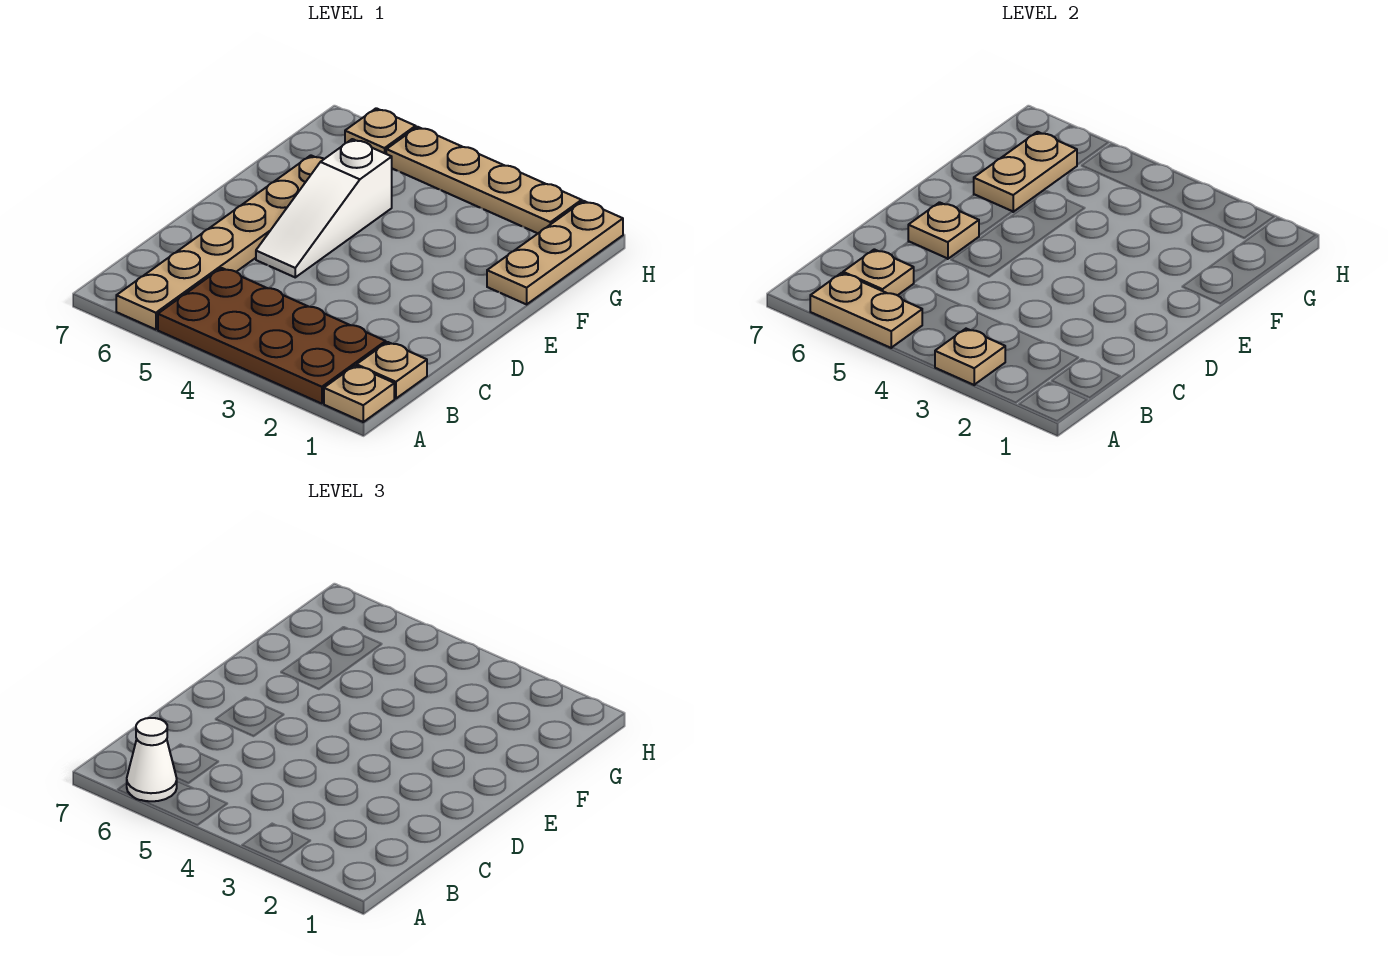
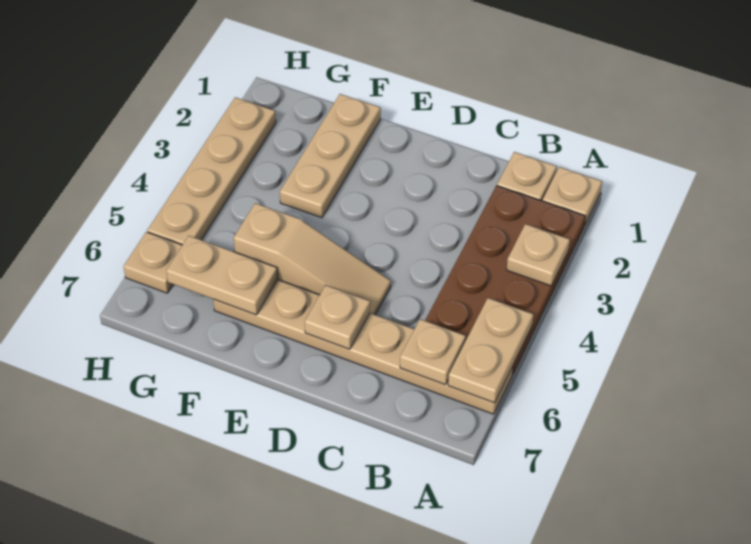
white cone A6 level 3 -> none
white slope D5:F5 level 1 top F -> tan slope D5:F5 level 1 top F
tan plate F1:H1 level 1 -> tan plate F1:F3 level 1

